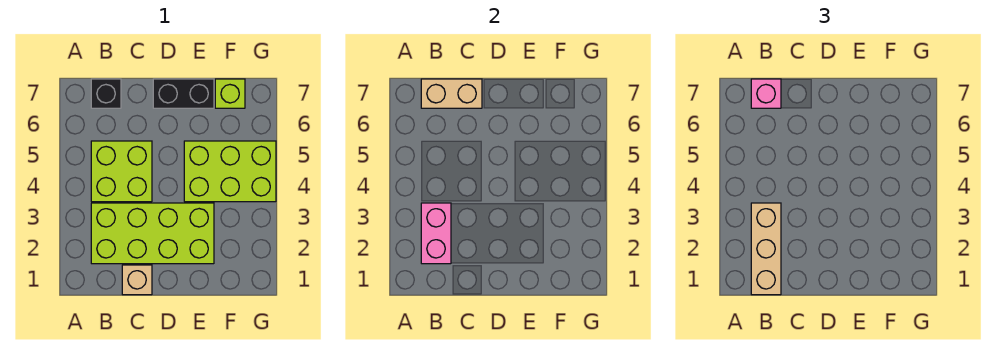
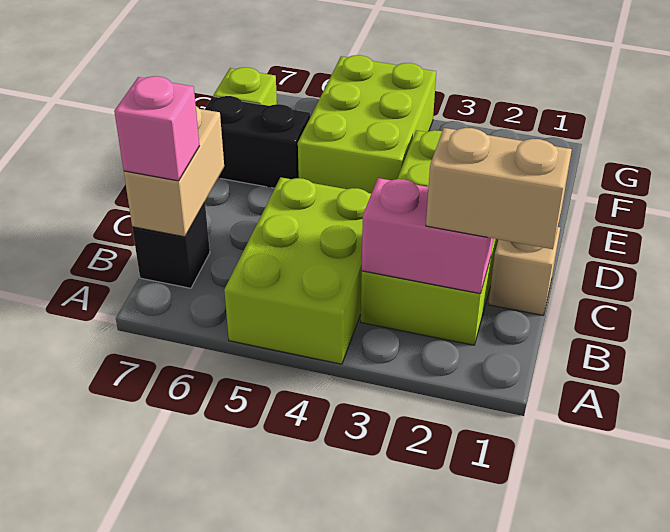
tan brick B1:B3 level 3 -> tan brick B1:B2 level 3
lime brick B4:C5 level 1 -> lime brick A4:C5 level 1
black brick D7:E7 level 1 -> black brick E6:E7 level 1

